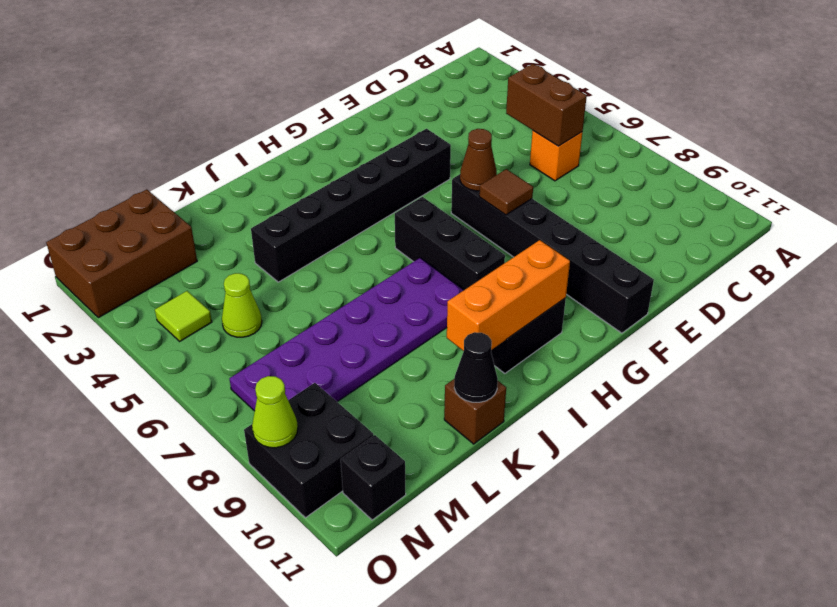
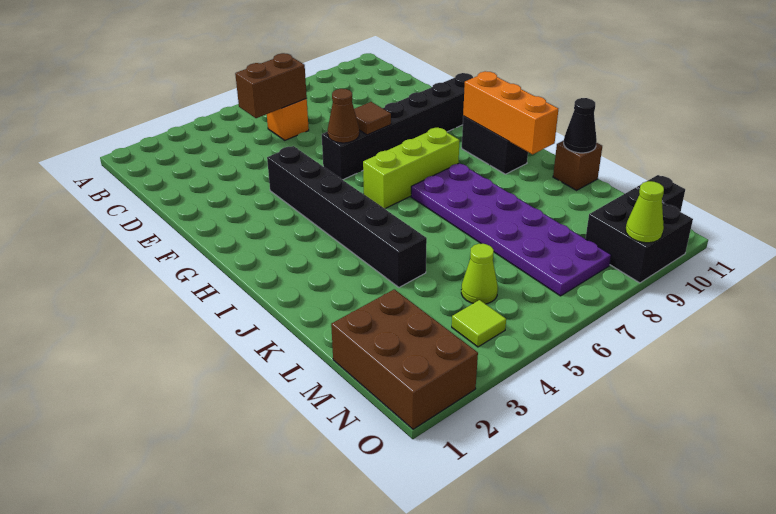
black brick H6:H8 level 1 -> lime brick H6:H8 level 1

